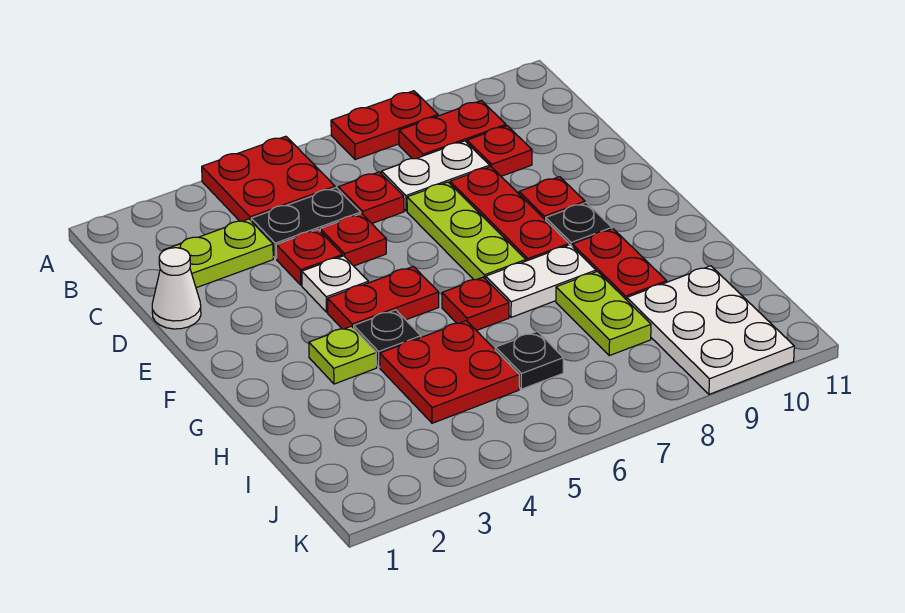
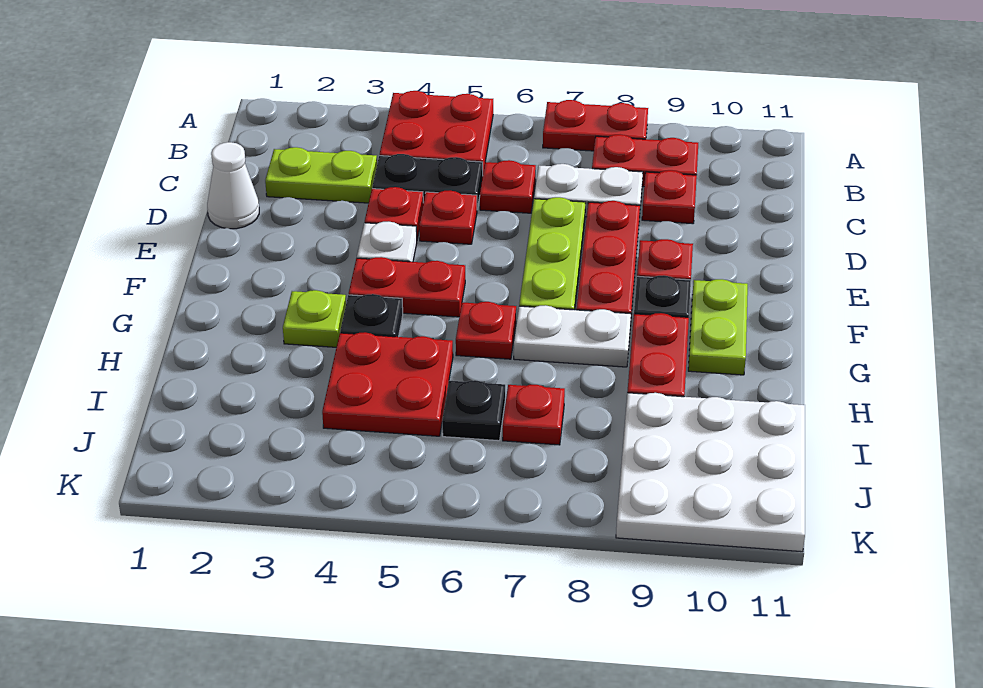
lime plate H8:I8 level 1 -> lime plate F10:G10 level 1
none -> red plate I7 level 1
white plate I9:K10 level 1 -> white plate I9:K11 level 1

